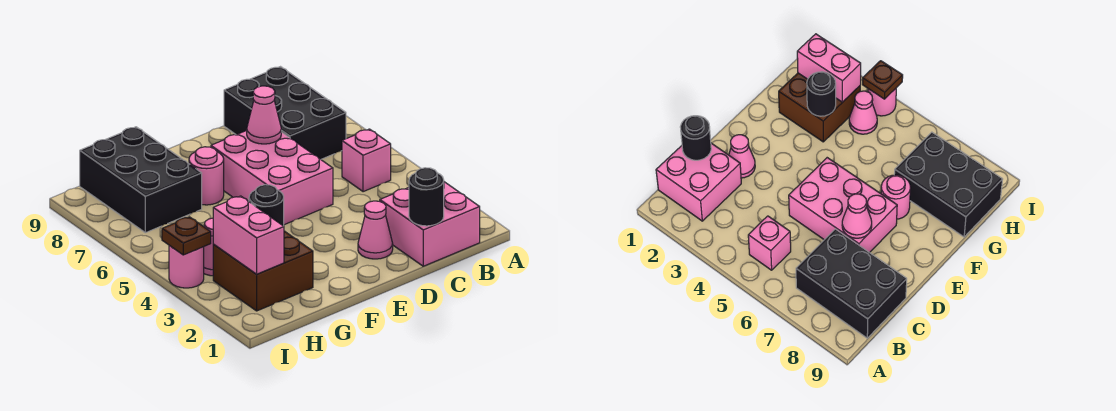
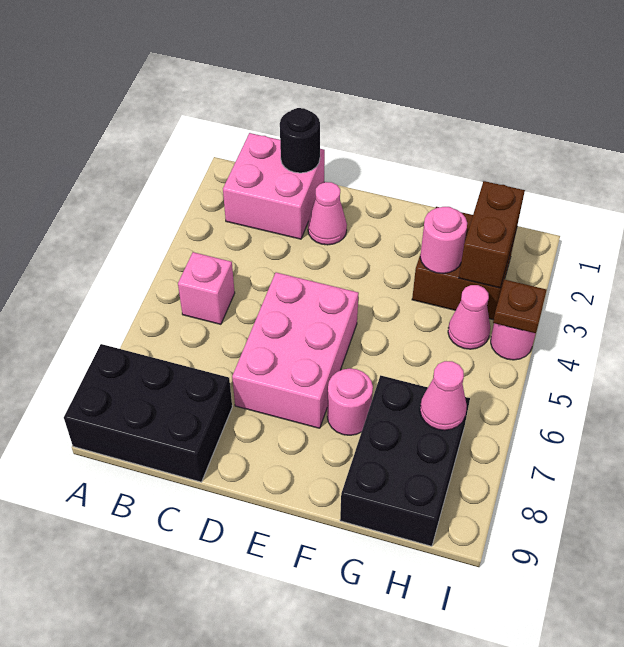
black brick B7:C9 level 1 -> black brick A8:C9 level 1
pink cone D7 level 2 -> pink cone H7 level 2
black round brick G3 level 2 -> pink round brick G3 level 2
pink brick H2:H3 level 2 -> brown brick H2:H3 level 2

